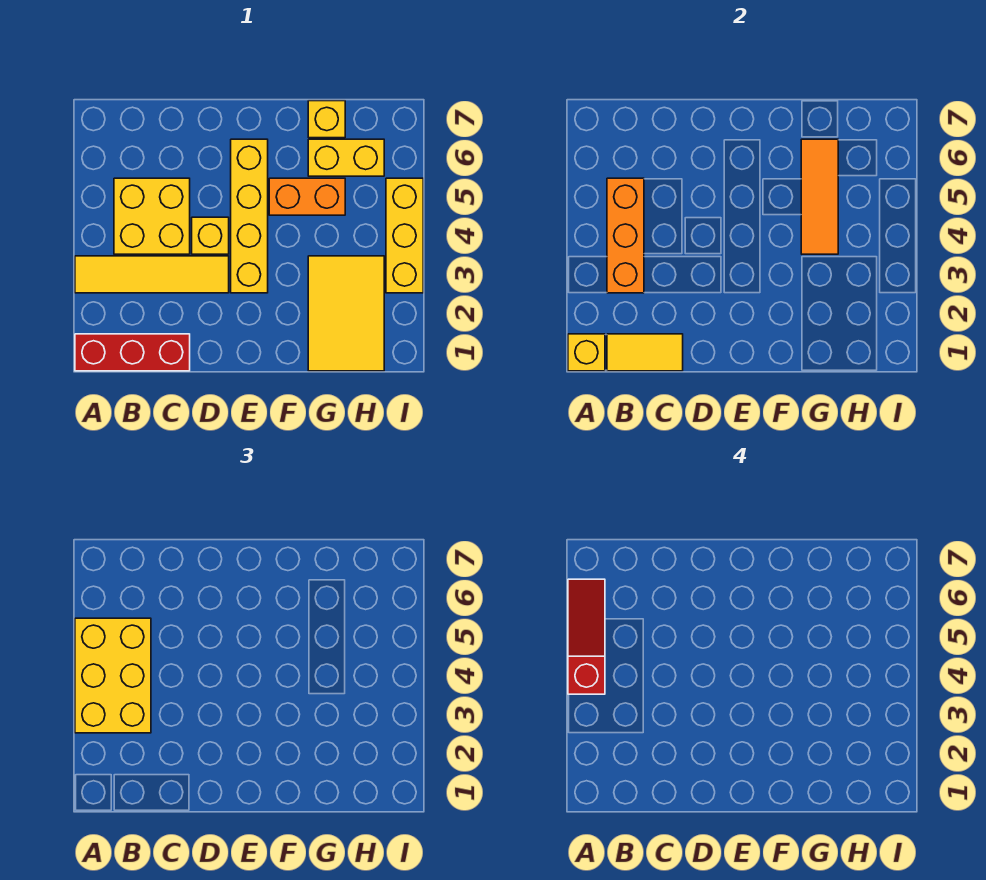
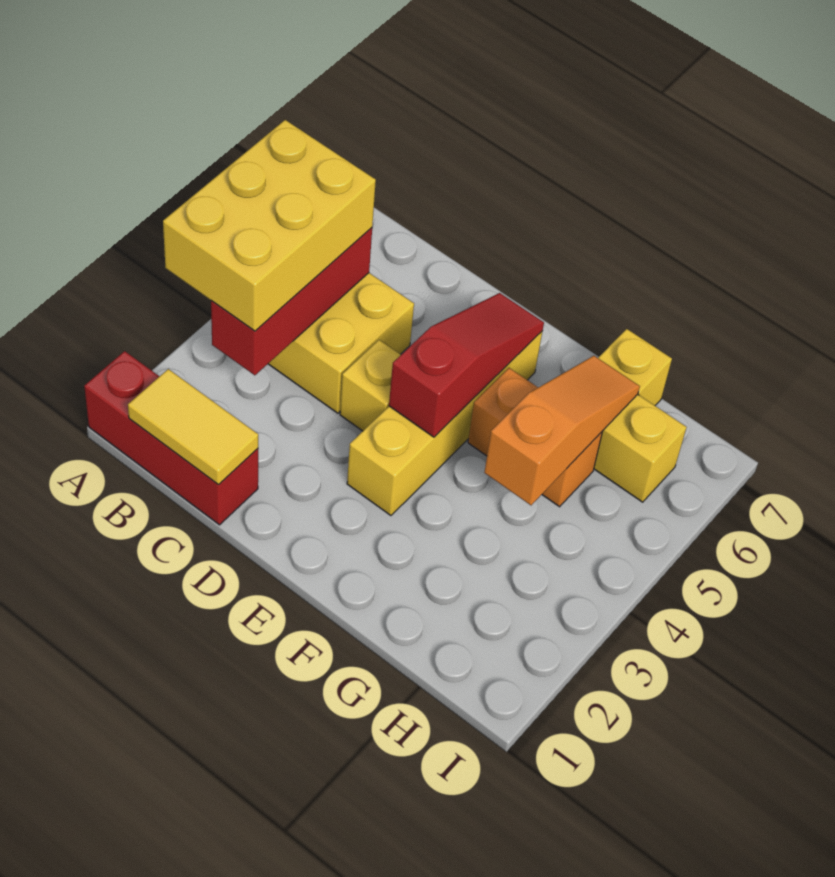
yellow brick A1 level 2 -> none
yellow tile A3:D3 level 1 -> none
red slope A4:A6 level 4 top 4 -> red slope E4:E6 level 2 top 4
orange brick B3:B5 level 2 -> red brick B3:B5 level 2
yellow tile G1:H3 level 1 -> none
orange tile G4:G6 level 2 -> orange slope G4:G6 level 2 top 4
yellow brick I3:I5 level 1 -> none

